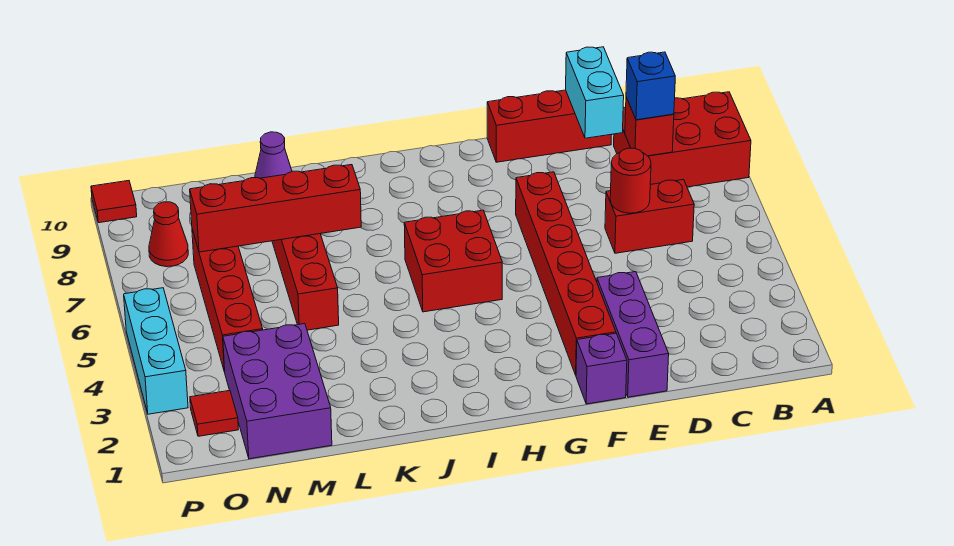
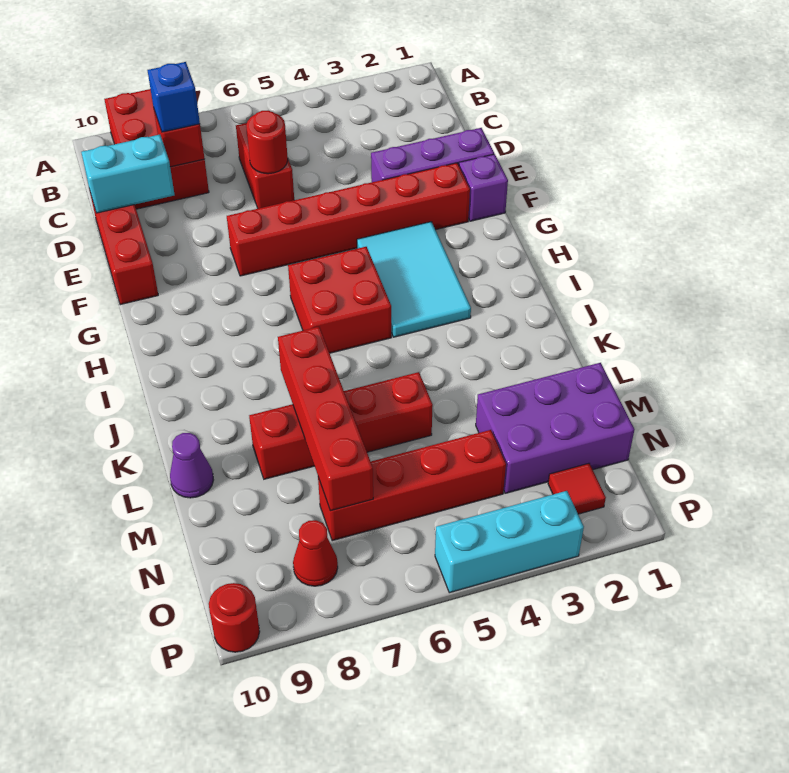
none -> cyan tile G3:I4 level 1
red tile P10 level 1 -> red round brick P10 level 1

